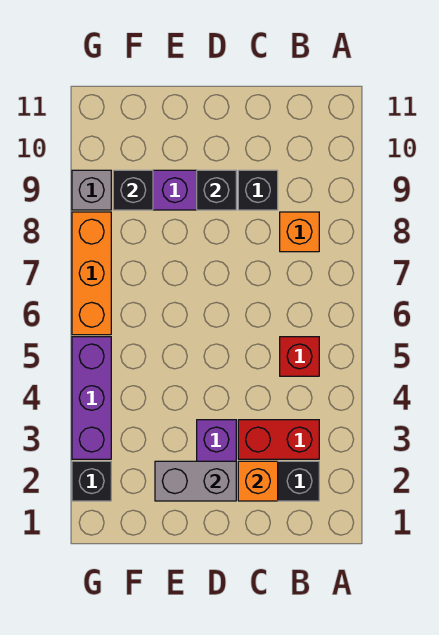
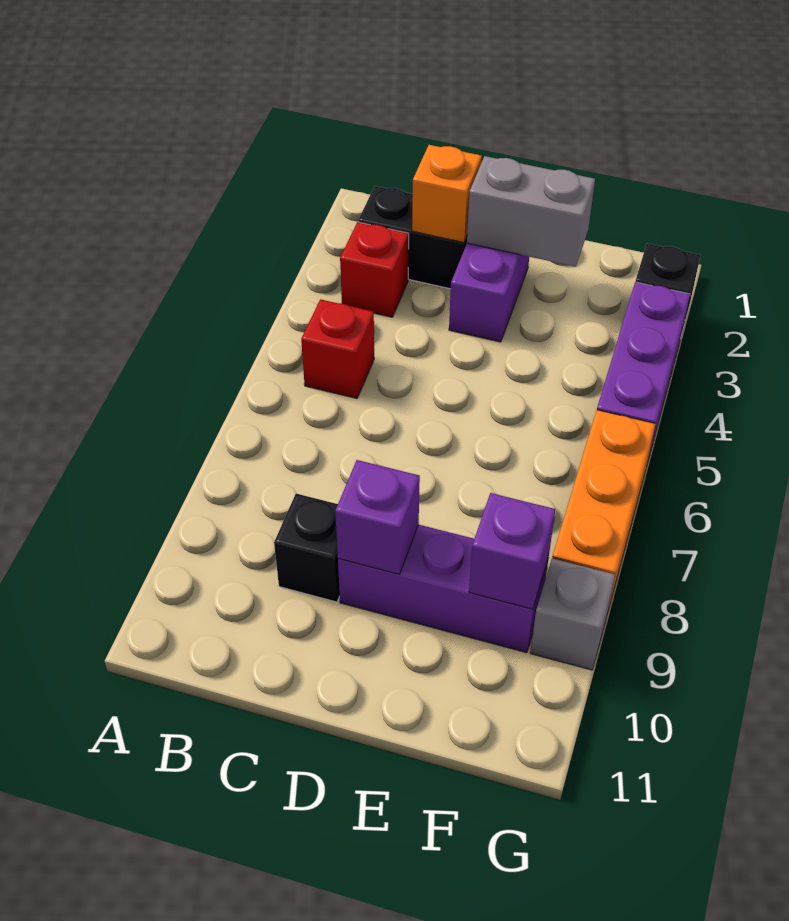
red brick B3:C3 level 1 -> red brick B3 level 1
orange brick B8 level 1 -> none
black brick D9 level 2 -> purple brick D9 level 2
black brick F9 level 2 -> purple brick F9 level 2

